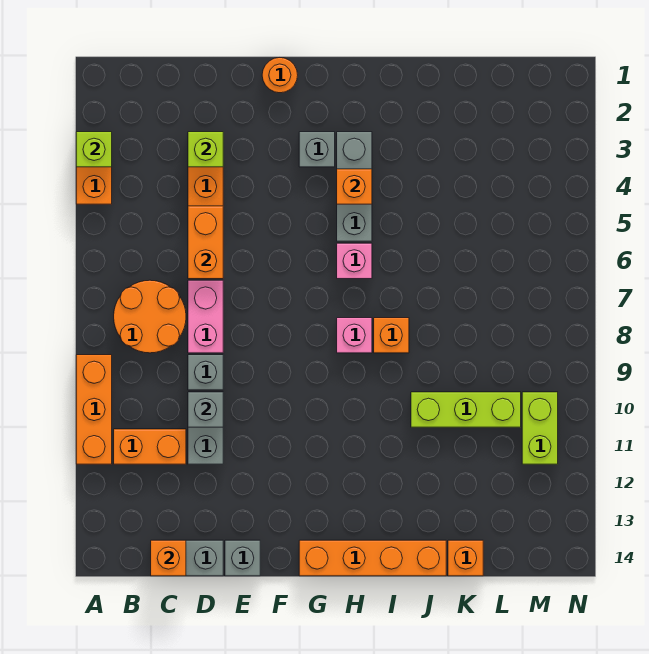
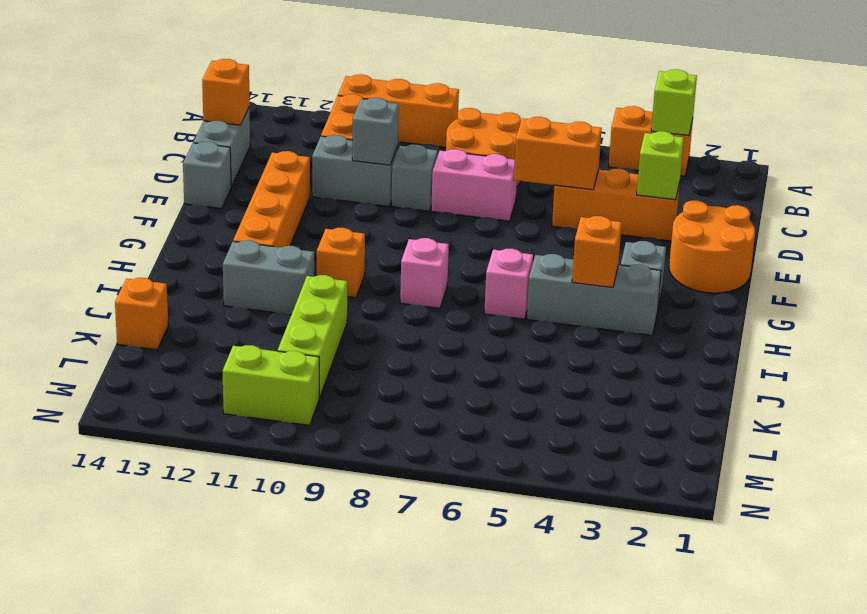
orange round brick F1 level 1 -> orange round brick E1:F2 level 1
orange brick G14:J14 level 1 -> orange brick E12:H12 level 1
orange brick I8 level 1 -> orange brick H10 level 1
none -> grey brick I11:I12 level 1

